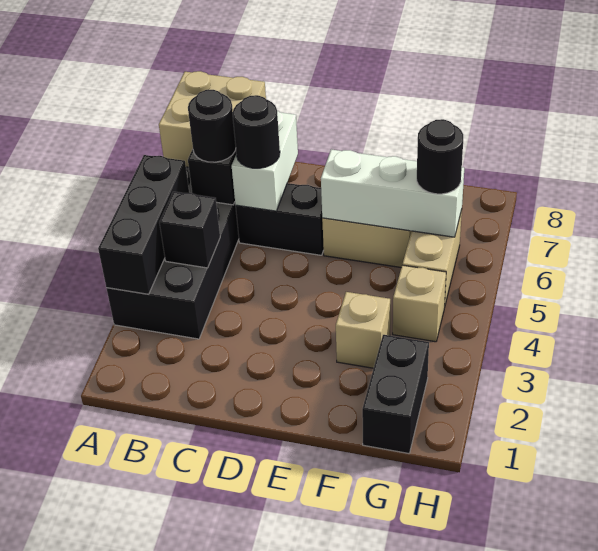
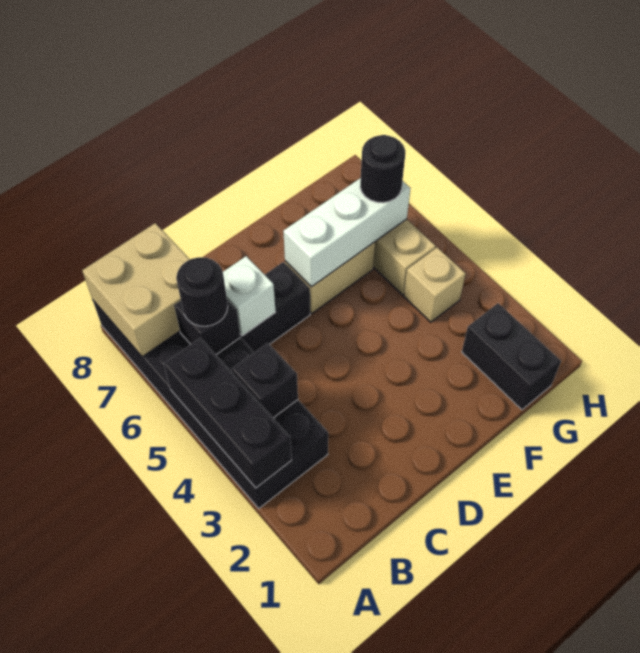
white brick C6:C7 level 2 -> white brick C6 level 2
black round brick C6 level 3 -> none
tan brick F3 level 1 -> none

